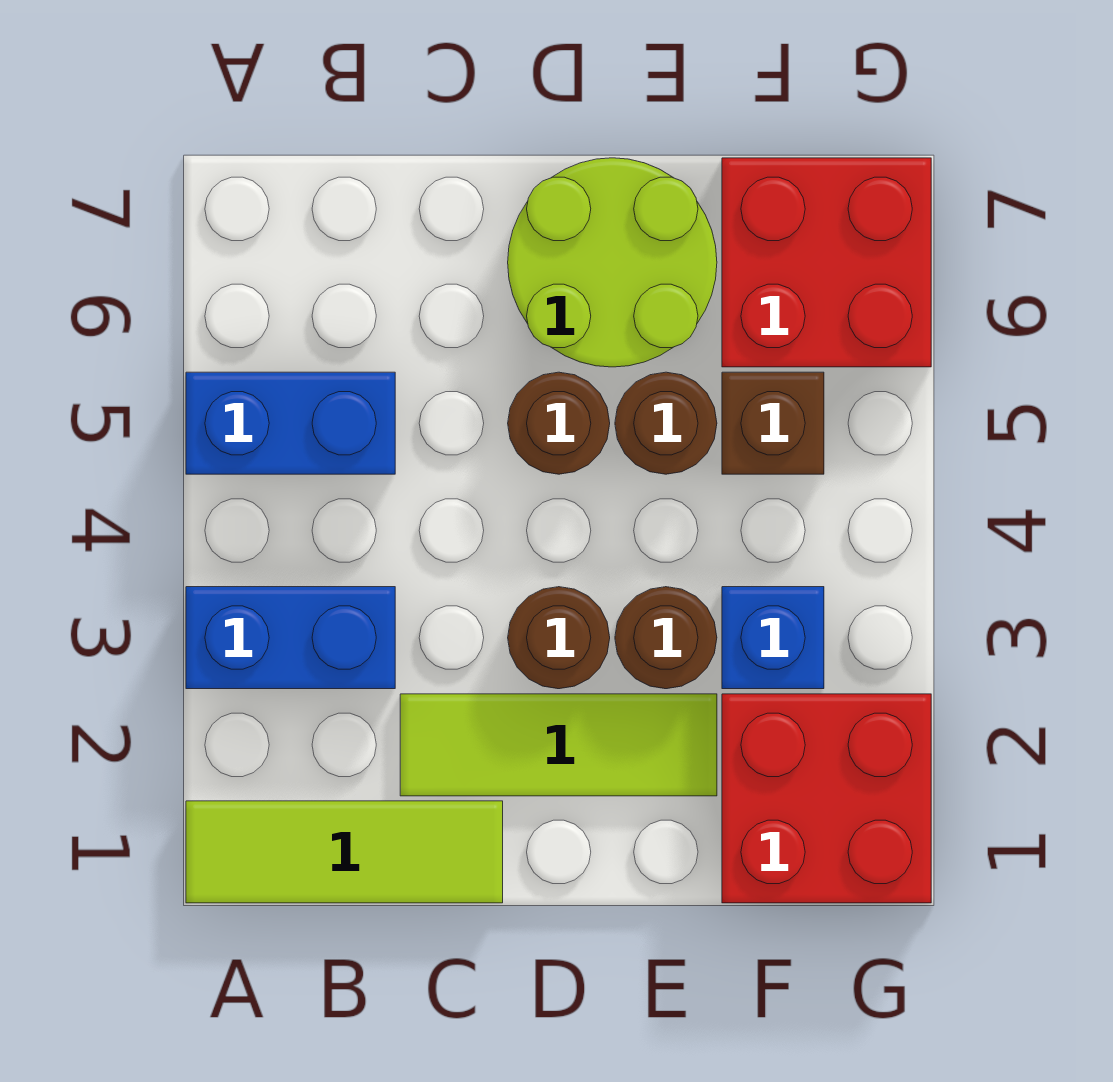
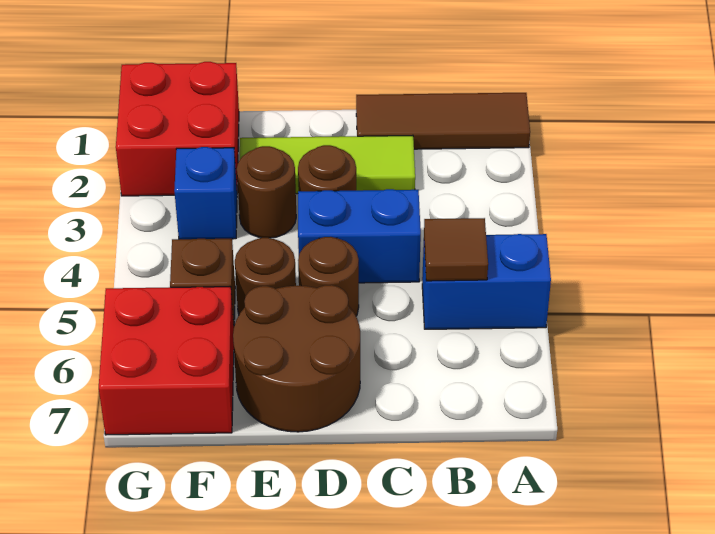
lime tile A1:C1 level 1 -> brown tile A1:C1 level 1
blue brick A3:B3 level 1 -> blue brick C4:D4 level 1
none -> brown tile B5 level 2
lime round brick D6:E7 level 1 -> brown round brick D6:E7 level 1

